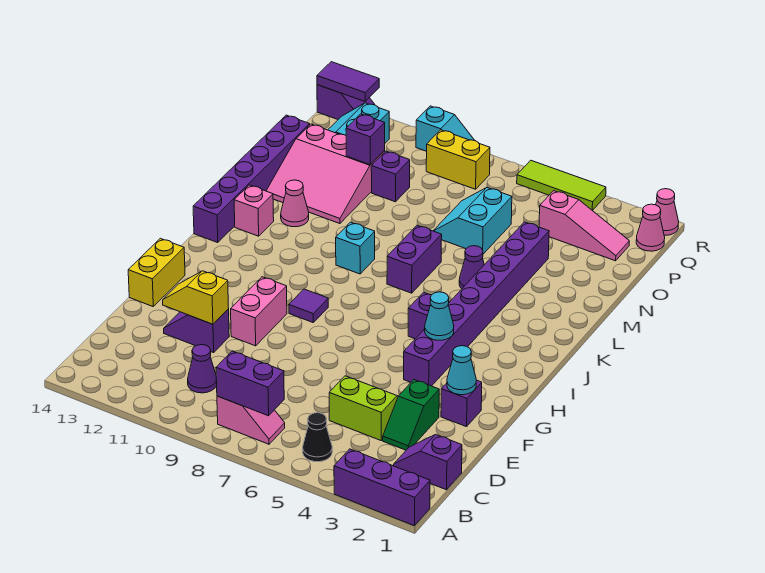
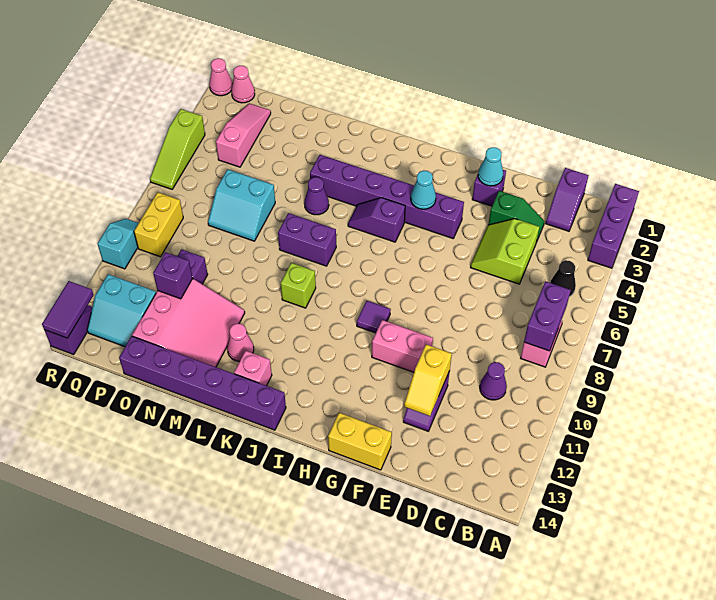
purple brick G4:N4 level 1 -> purple brick G4:L4 level 1
cyan brick K9 level 1 -> lime brick K9 level 1
lime tile R4:R6 level 1 -> lime slope R4:R6 level 1 top 4

